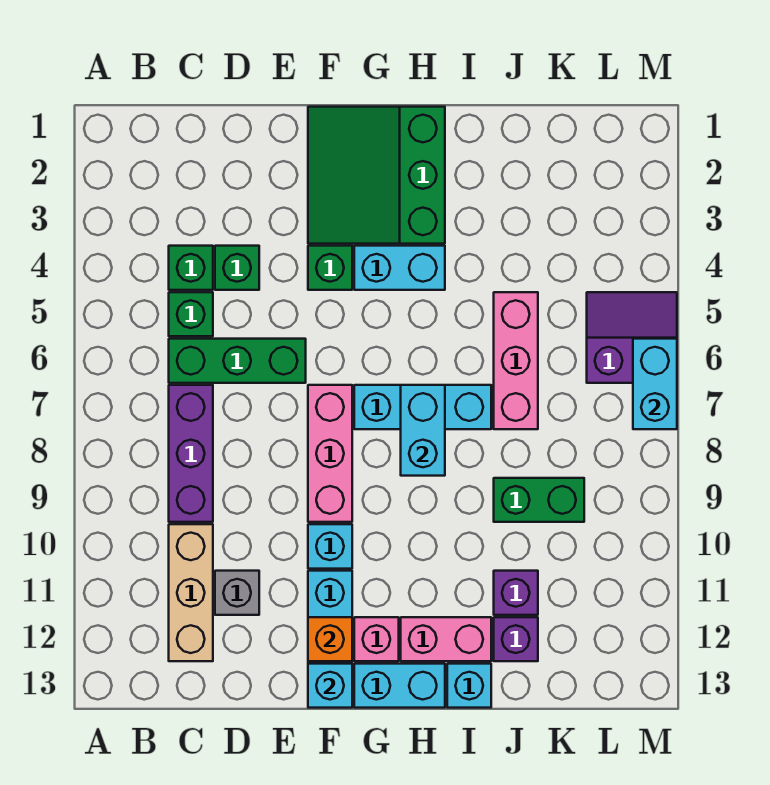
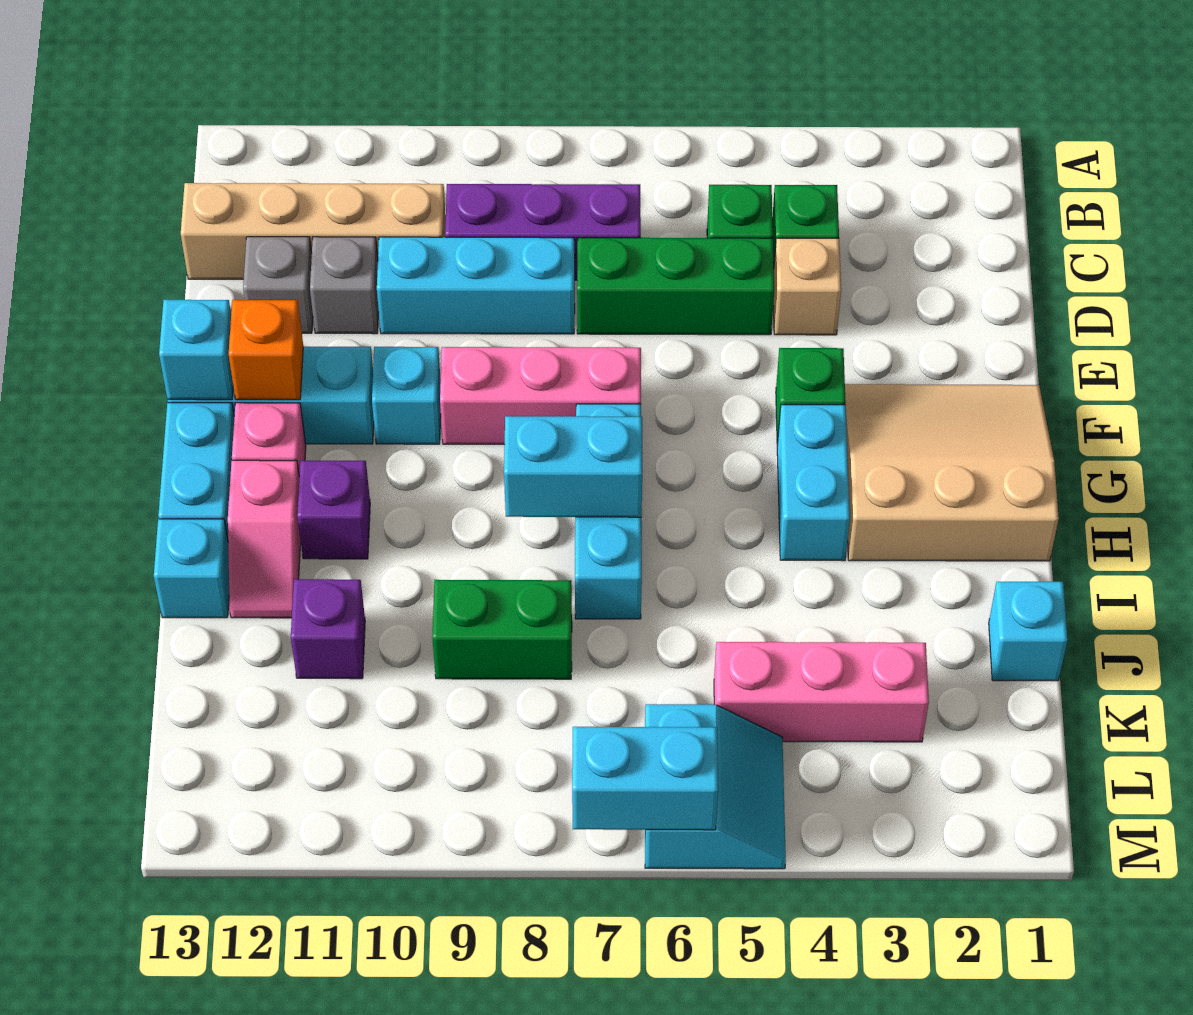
green brick C6:E6 level 1 -> green brick D5:D7 level 1
tan brick C10:C12 level 1 -> tan brick C10:C13 level 1
green brick D4 level 1 -> tan brick D4 level 1
none -> cyan brick D8:D10 level 1
none -> grey brick D12 level 1
green slope F1:H3 level 1 top H -> tan slope F1:H3 level 1 top H
pink brick H12:I12 level 1 -> pink slope H12:I12 level 1 top H
none -> cyan brick J1 level 1
pink brick J5:J7 level 1 -> pink brick K3:K5 level 1
green brick J9:K9 level 1 -> green brick J8:J9 level 1
purple brick J12 level 1 -> purple brick H11 level 1
purple slope L5:M6 level 1 top 6 -> cyan slope L5:M6 level 1 top 6

